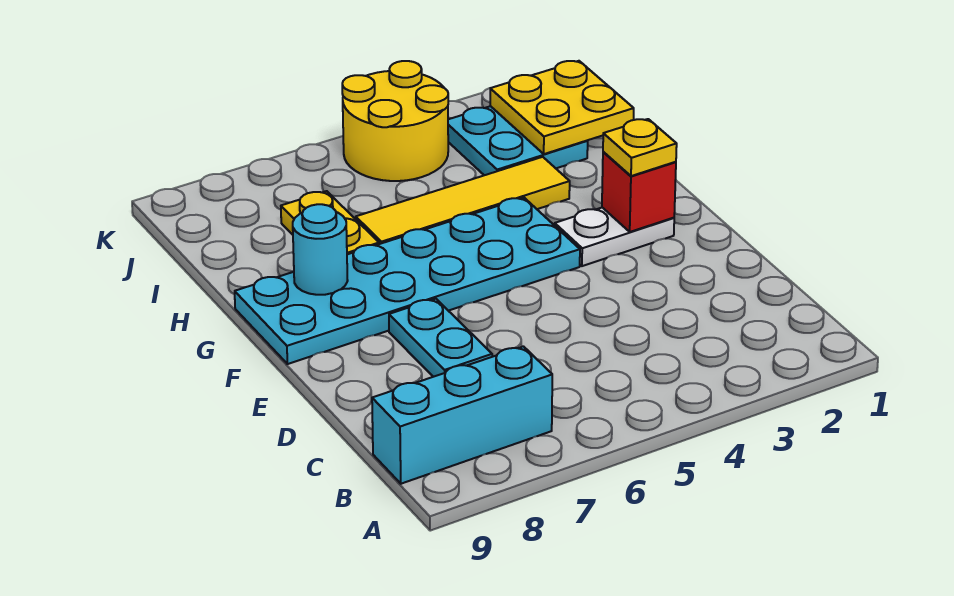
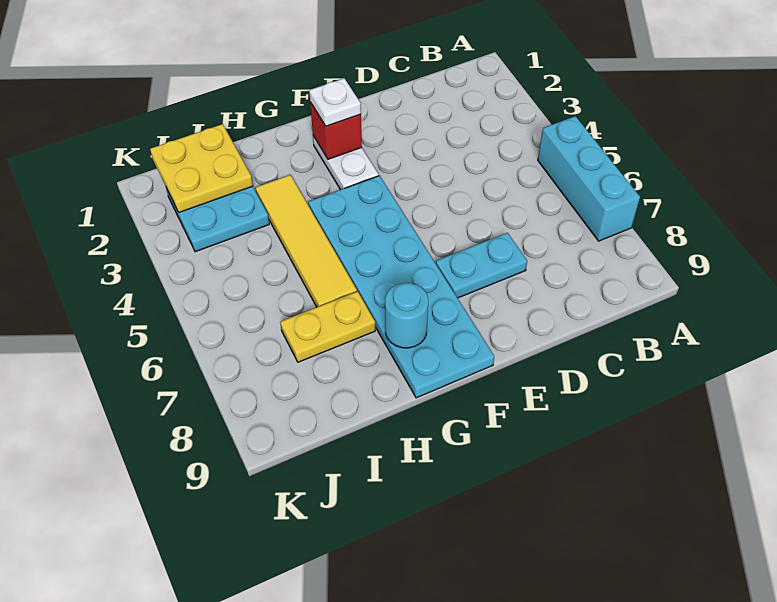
cyan brick B7:B9 level 1 -> cyan brick A5:A7 level 1
yellow plate F2 level 3 -> white plate F2 level 3
yellow round brick J4:K5 level 1 -> none

